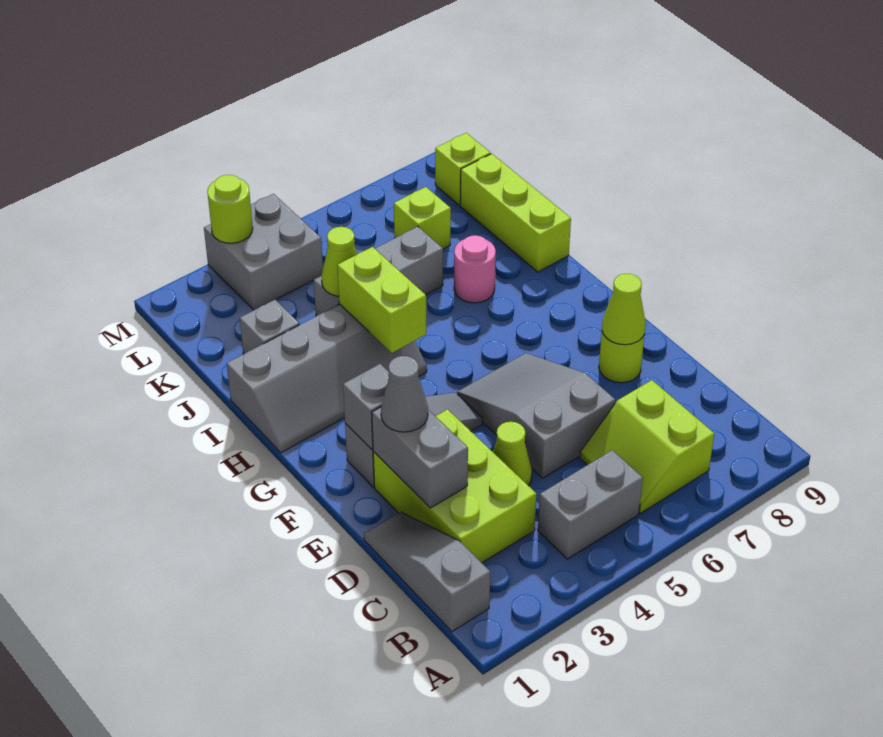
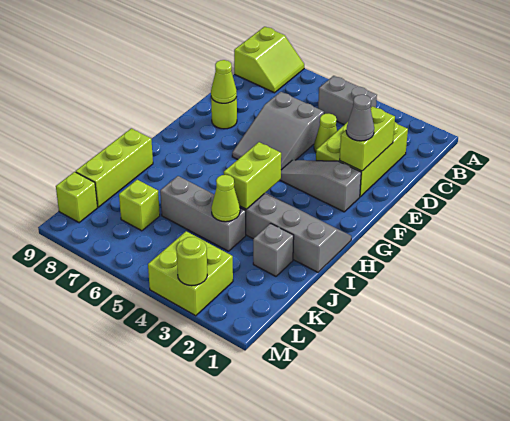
grey slope B1:D1 level 1 top B -> none
lime slope B6:C7 level 1 top 7 -> lime slope A8:B9 level 1 top 9
grey brick D2:E2 level 2 -> lime brick D2:E2 level 2
grey brick F2 level 2 -> none
pink round brick I7 level 1 -> none
grey brick L3:M4 level 1 -> lime brick L3:M4 level 1

